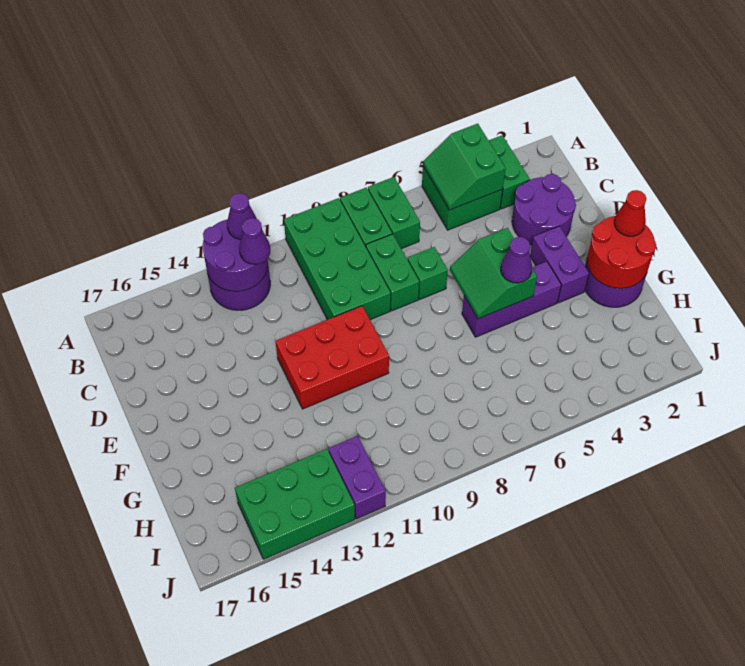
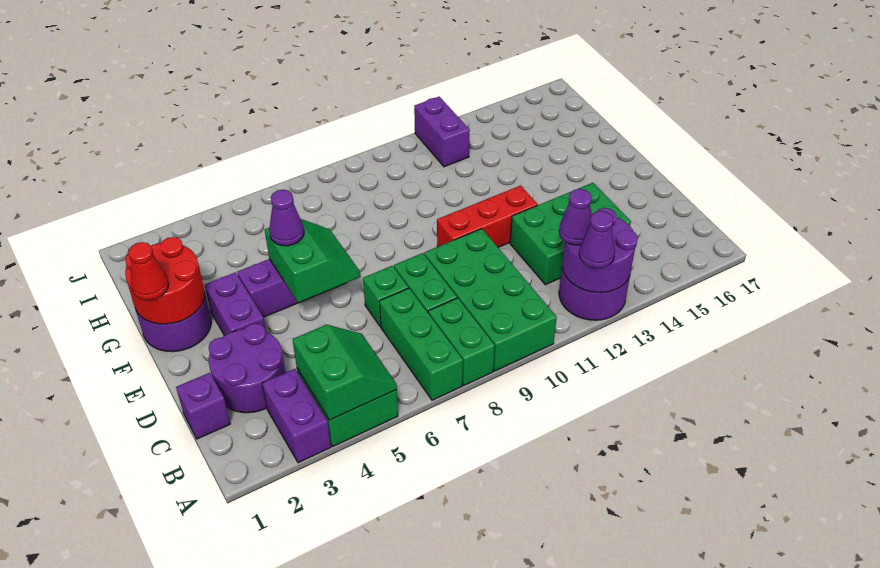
green brick A3:B3 level 1 -> purple brick A3:B3 level 1
green brick A7:B7 level 1 -> green brick A7:C7 level 1
none -> purple brick C1 level 1
red brick E10:F12 level 1 -> red brick E10:E12 level 1
green brick I13:J15 level 1 -> green brick C12:D14 level 1

